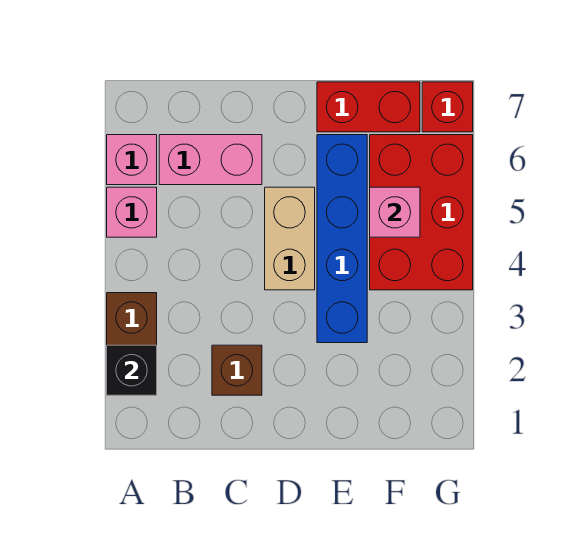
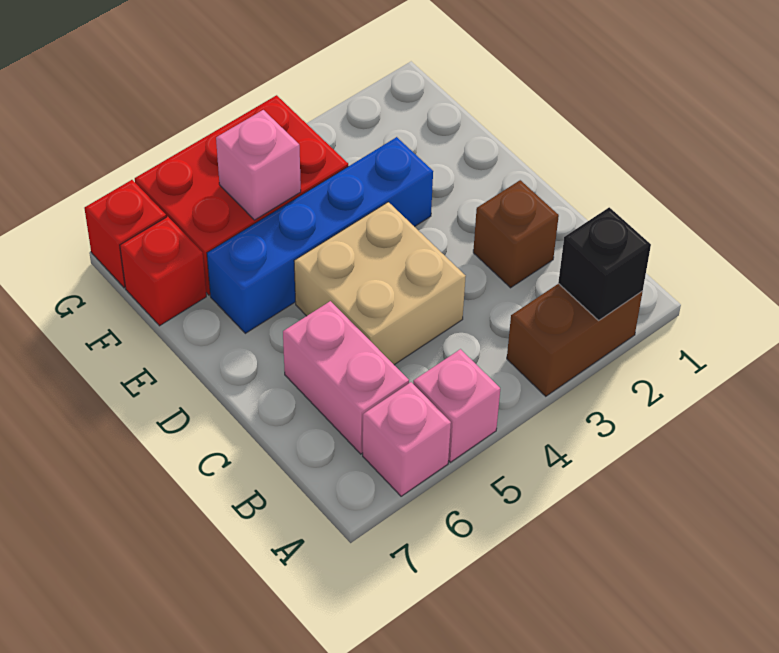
tan brick D4:D5 level 1 -> tan brick C4:D5 level 1
red brick E7:F7 level 1 -> red brick F7 level 1

